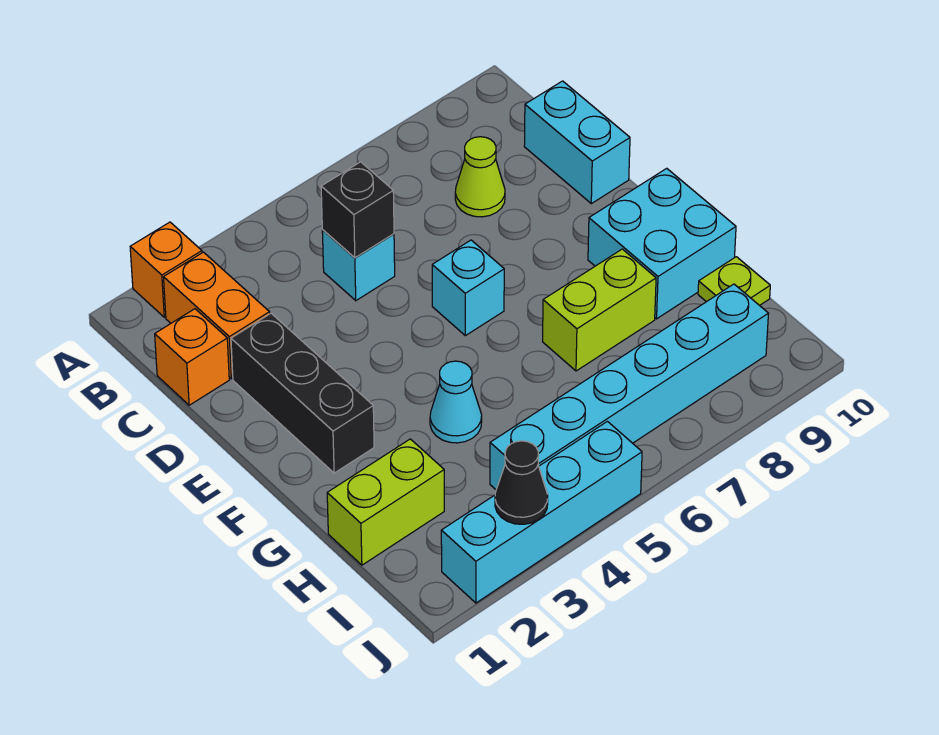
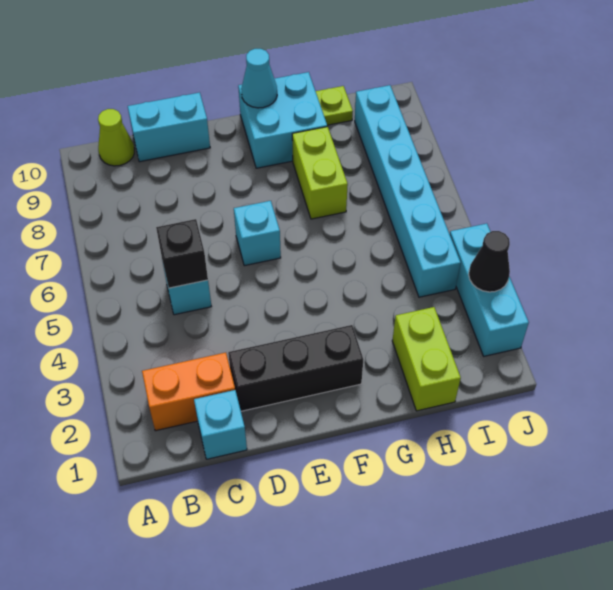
orange brick A2 level 1 -> none
orange brick C1 level 1 -> cyan brick C1 level 1
lime cone C8 level 1 -> lime cone B10 level 1
cyan cone G4 level 1 -> cyan cone F10 level 2
cyan brick J2:J5 level 1 -> cyan brick J2:J4 level 1

